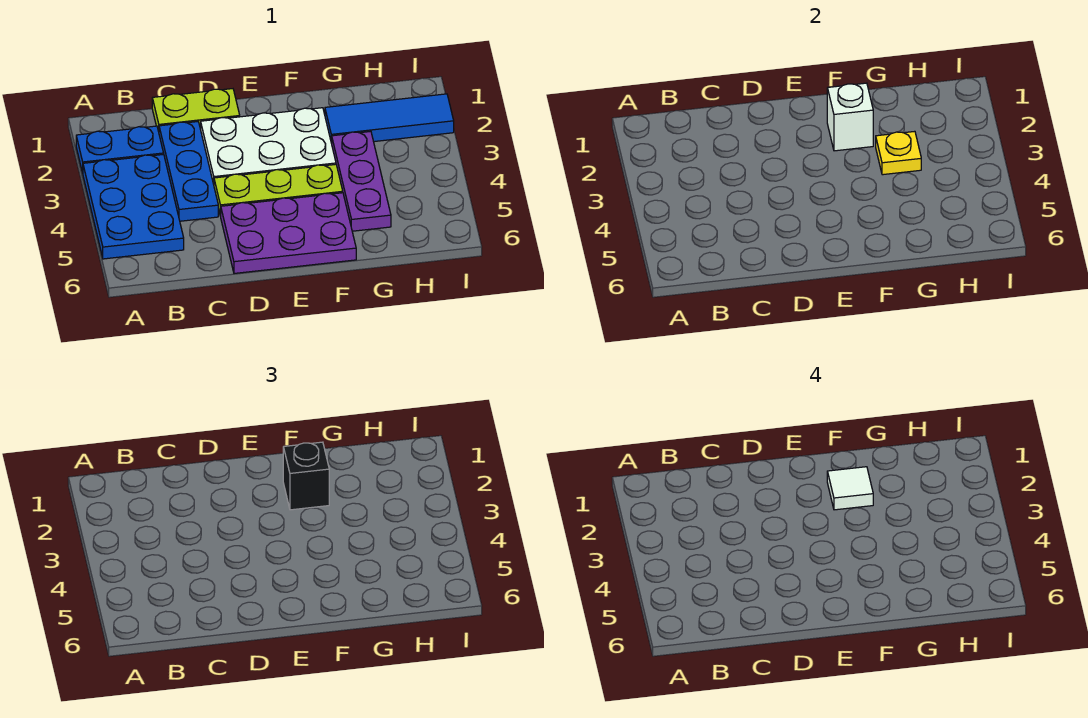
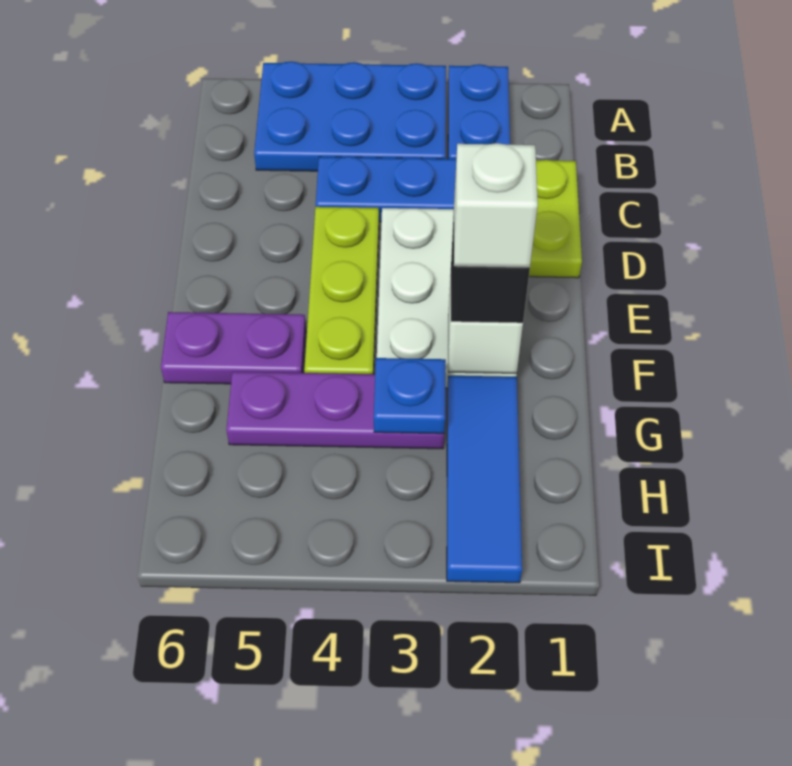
purple plate D5:F6 level 1 -> purple plate F5:F6 level 1
white tile F2 level 4 -> white brick F2 level 4
yellow plate G3 level 2 -> blue plate G3 level 2

